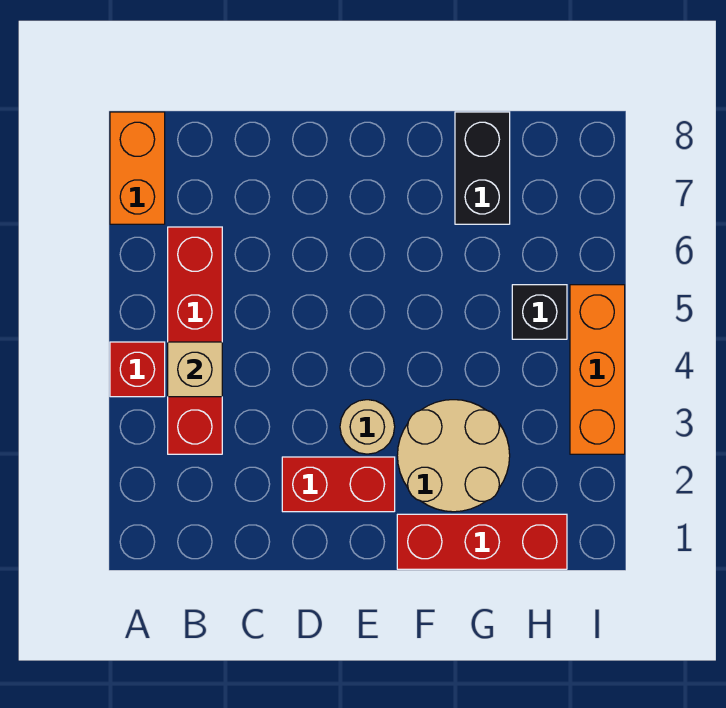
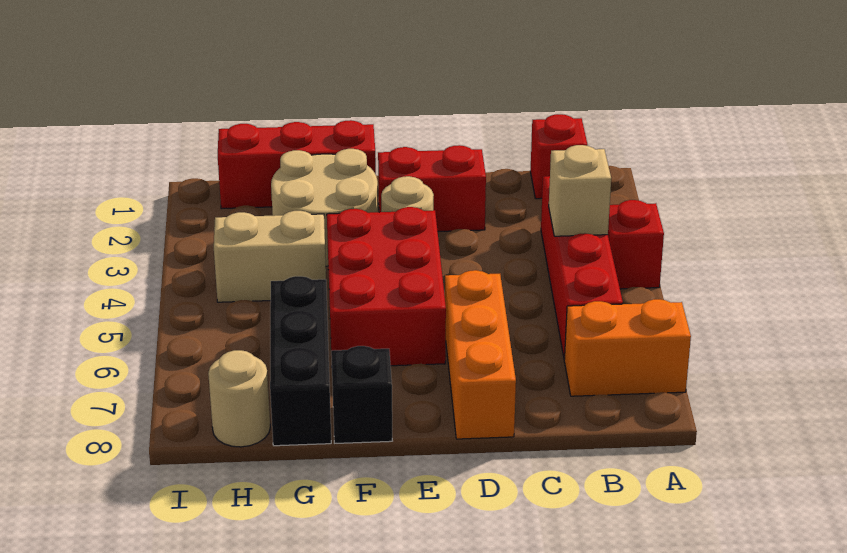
orange brick A7:A8 level 1 -> orange brick A7:B7 level 1
none -> red brick B1 level 1
none -> red brick E4:F6 level 1
none -> tan brick G4:H4 level 1
black brick G7:G8 level 1 -> black brick G6:G8 level 1
black brick H5 level 1 -> black brick F8 level 1
none -> tan round brick H8 level 1
orange brick I3:I5 level 1 -> orange brick D6:D8 level 1

